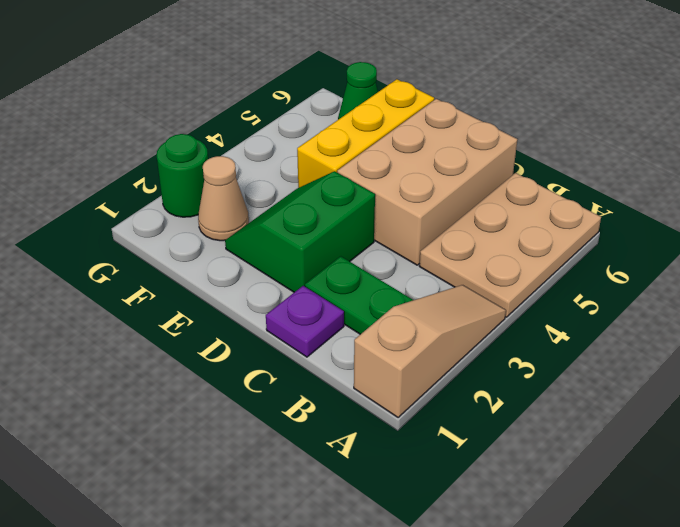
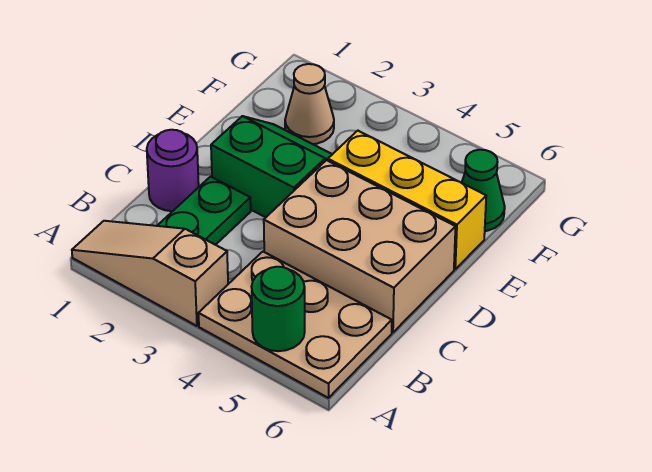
tan slope A1:A3 level 1 top 1 -> tan slope A1:A3 level 1 top 3
purple plate C1 level 1 -> purple round brick C1 level 1
green round brick G2 level 1 -> green round brick A5 level 2

